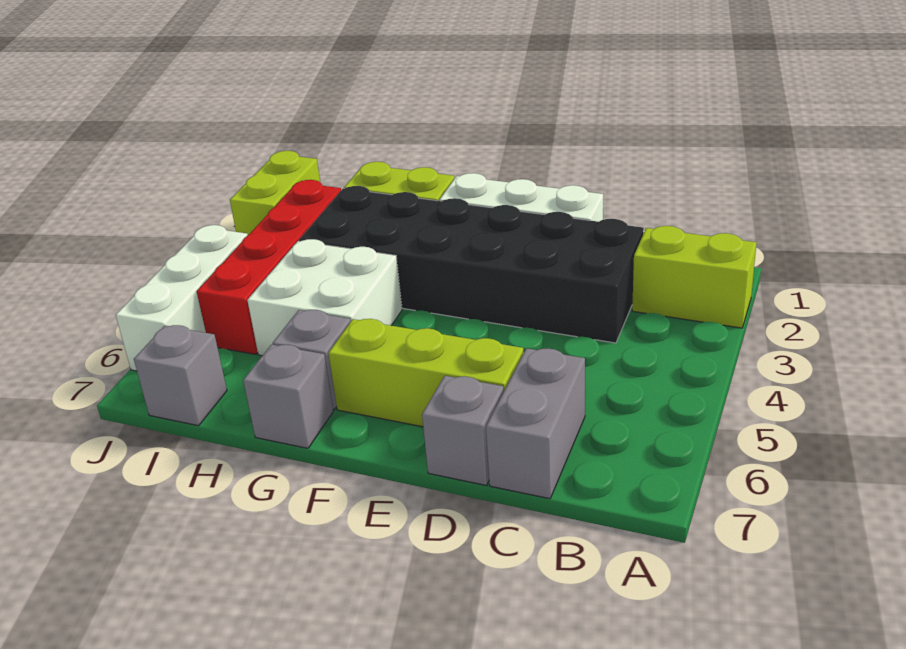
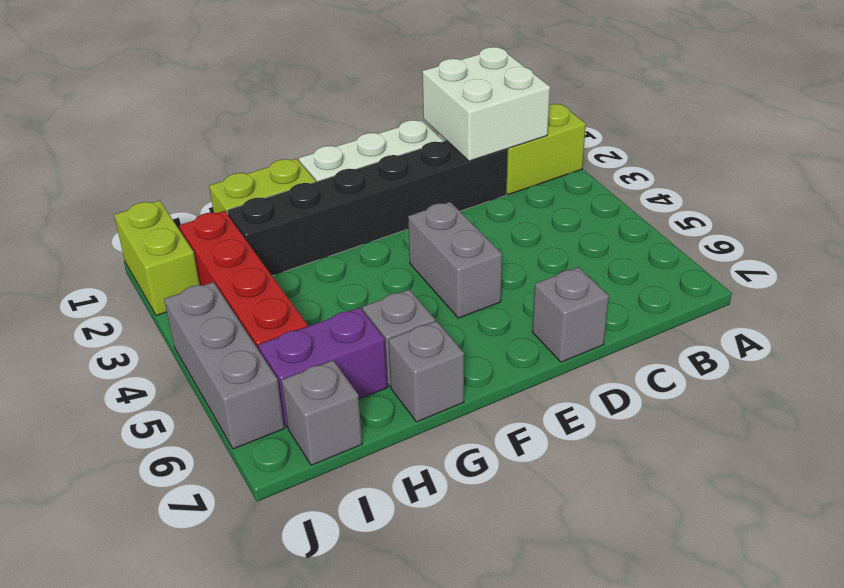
black brick C2:H3 level 1 -> black brick C2:H2 level 1
grey brick C6:C7 level 1 -> grey brick E4:E5 level 1
lime brick D6:F6 level 1 -> none
white brick G4:H5 level 1 -> white brick B1:C2 level 2
none -> purple brick H6:I6 level 1
white brick J4:J6 level 1 -> grey brick J4:J6 level 1

